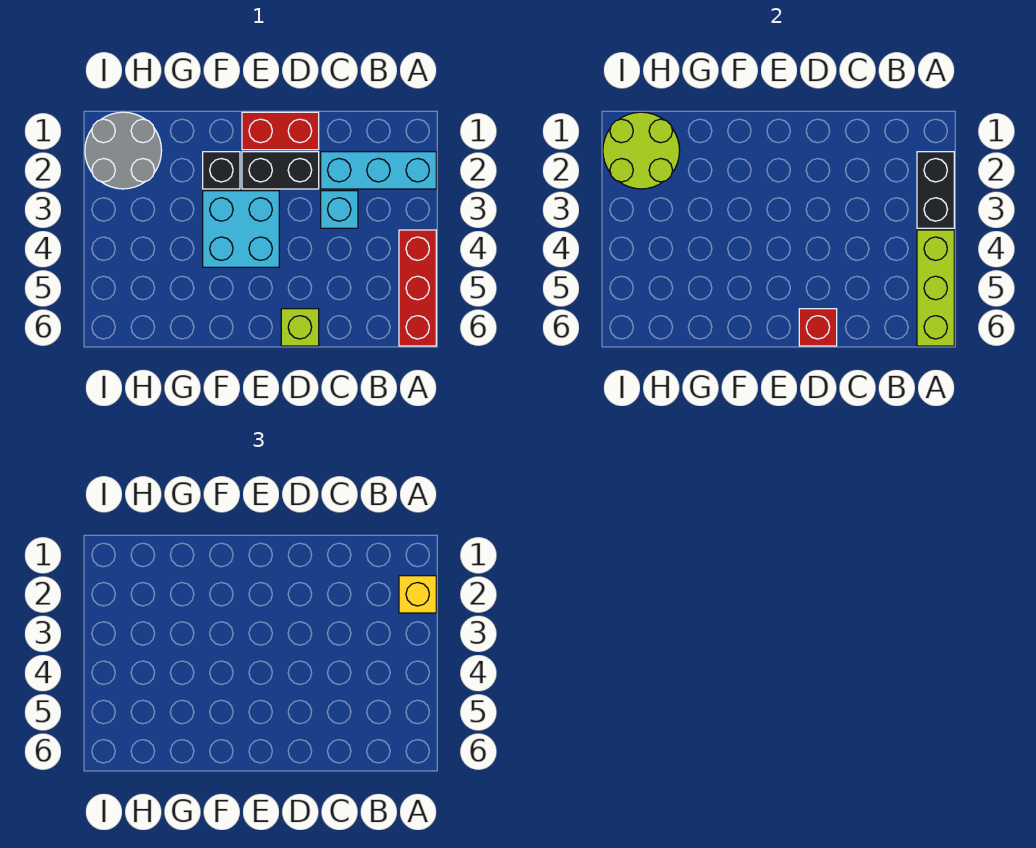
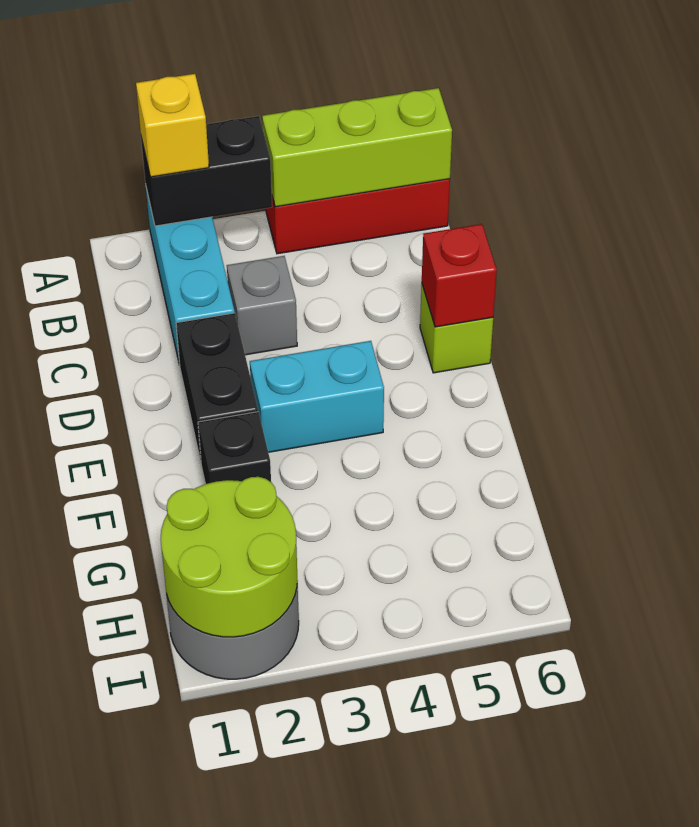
cyan brick C3 level 1 -> grey brick C3 level 1
red brick D1:E1 level 1 -> none
cyan brick E3:F4 level 1 -> cyan brick E3:E4 level 1

